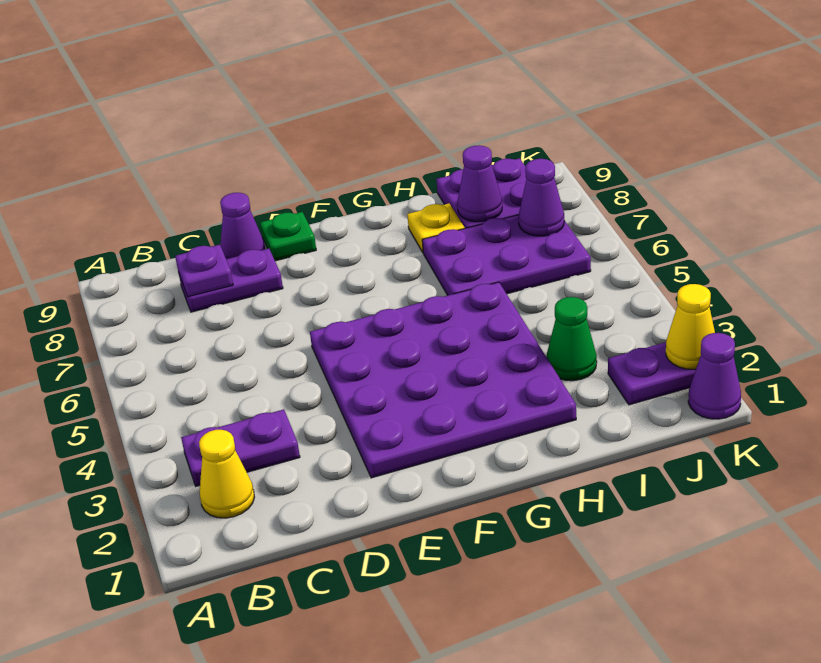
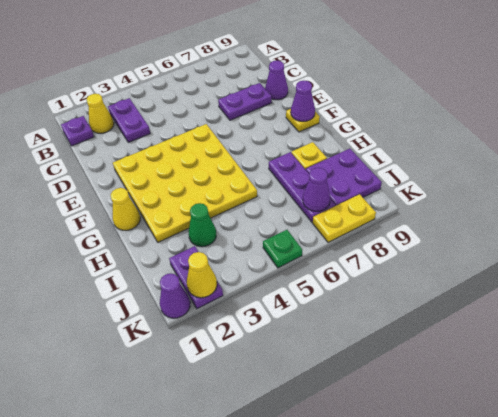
purple plate C8:D8 level 1 -> purple plate D7:D8 level 1
purple plate C8 level 2 -> purple plate B1 level 1
purple plate E2:H5 level 1 -> yellow plate E2:H5 level 1
green plate E9 level 1 -> green plate K5 level 1
none -> yellow plate F9 level 1
none -> yellow cone G1 level 1
purple plate H6:J7 level 1 -> purple plate H7:J7 level 1
purple cone I8 level 2 -> purple cone F9 level 2
none -> yellow plate K7:K8 level 1

